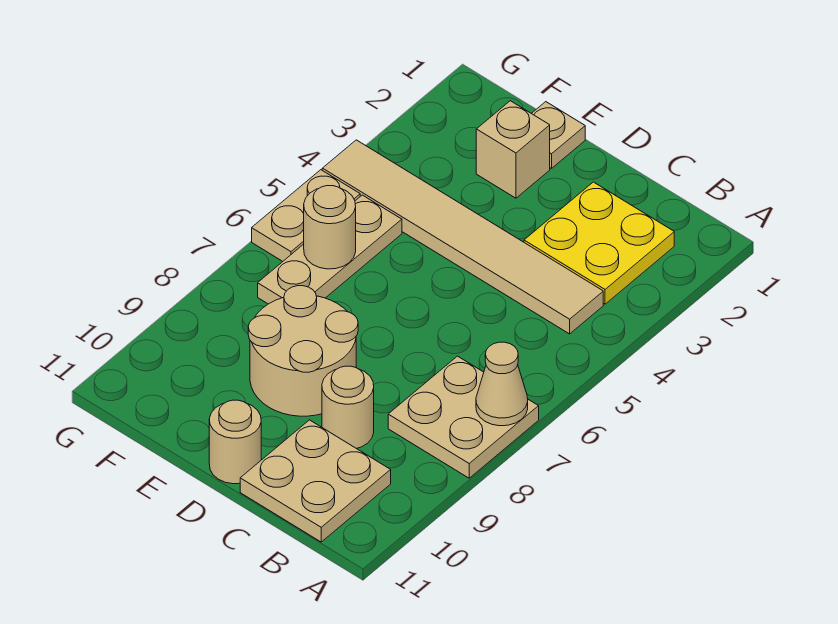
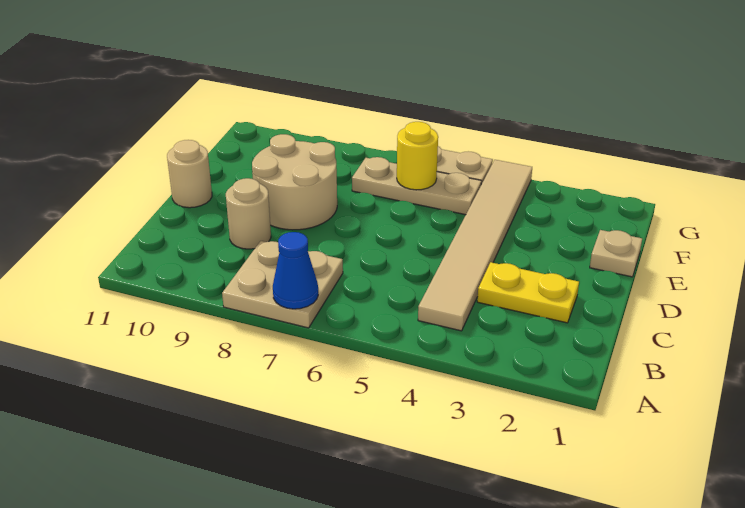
tan cone A7 level 2 -> blue cone A7 level 2
yellow plate B2:C3 level 1 -> yellow plate C2:C3 level 1
tan plate B10:C11 level 1 -> none
tan brick E2 level 1 -> none
tan round brick F6 level 2 -> yellow round brick F6 level 2

